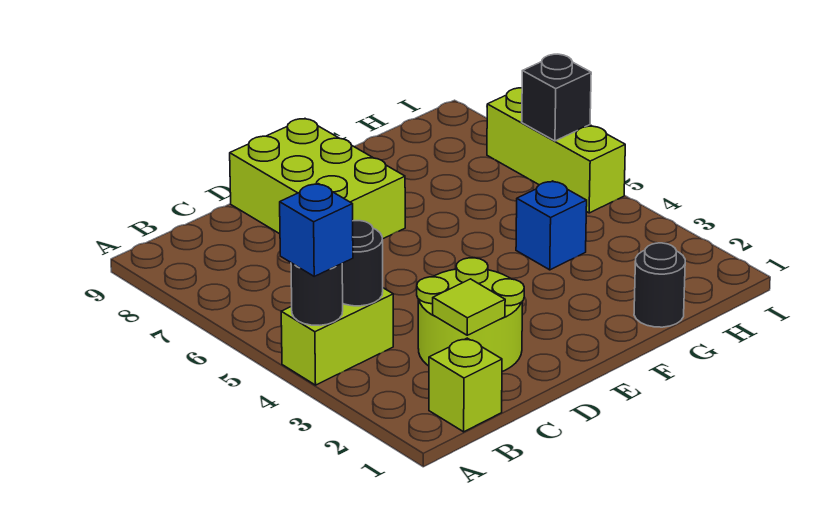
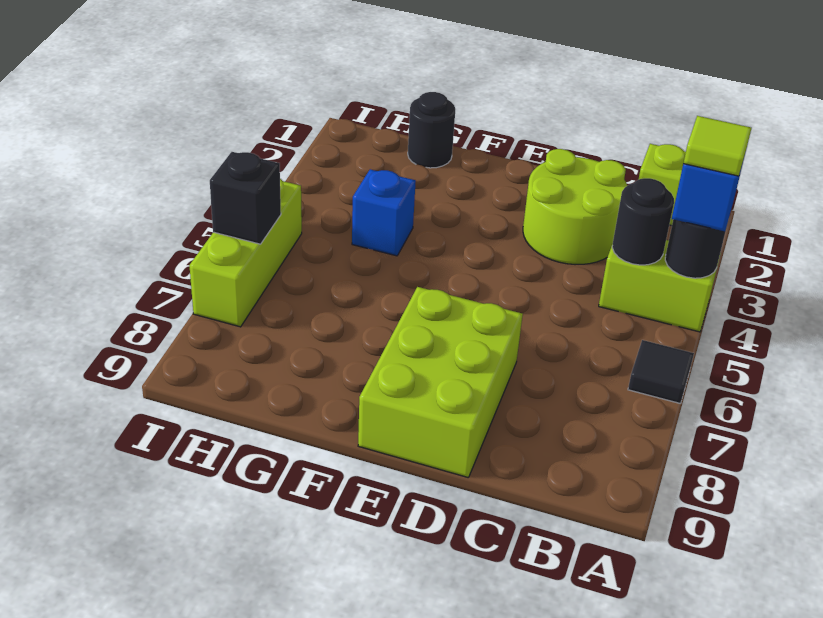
none -> black tile A6 level 1
lime tile C2 level 2 -> lime tile A4 level 4

